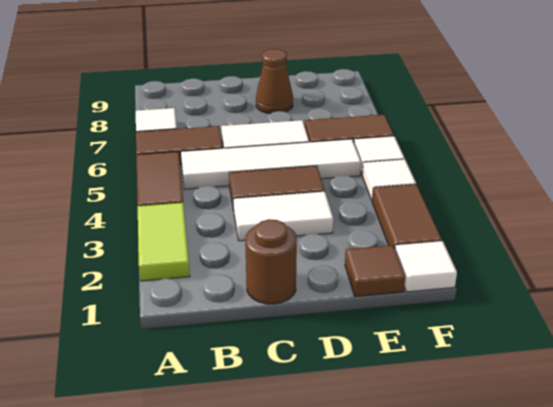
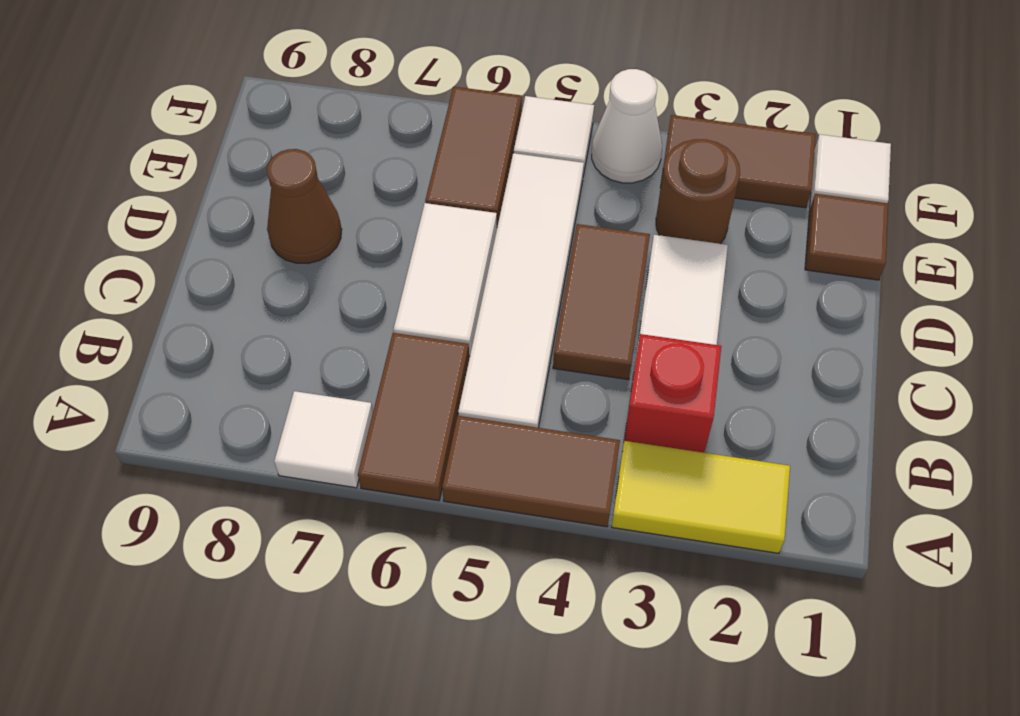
lime tile A2:A3 level 1 -> yellow tile A2:A3 level 1
none -> red brick B3 level 1
brown round brick C1 level 1 -> brown round brick E3 level 1
white tile F4 level 1 -> white cone F4 level 1

